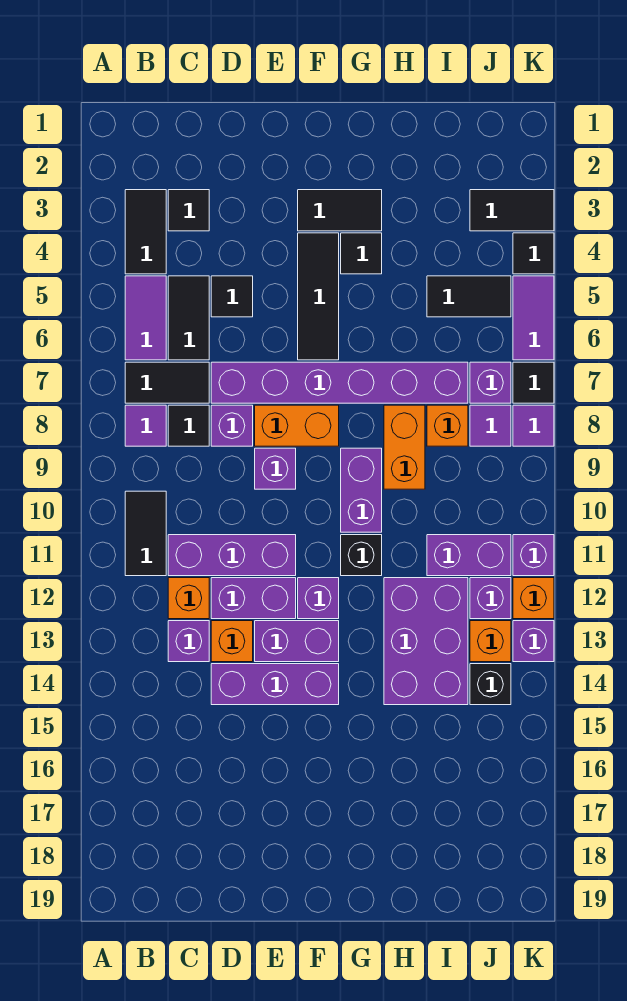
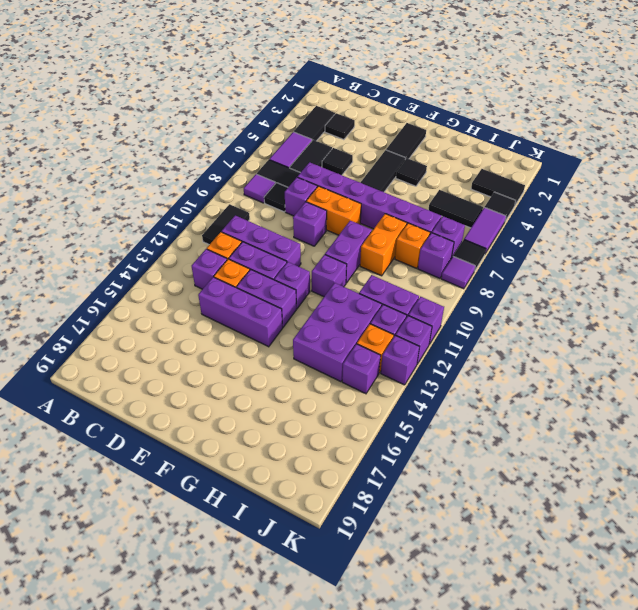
black tile F3:G3 level 1 -> black tile F2:F3 level 1
black brick G11 level 1 -> purple brick G11 level 1
purple tile J8 level 1 -> purple brick J8 level 1
black brick J14 level 1 -> purple brick J14 level 1
orange brick K12 level 1 -> purple brick K12 level 1

